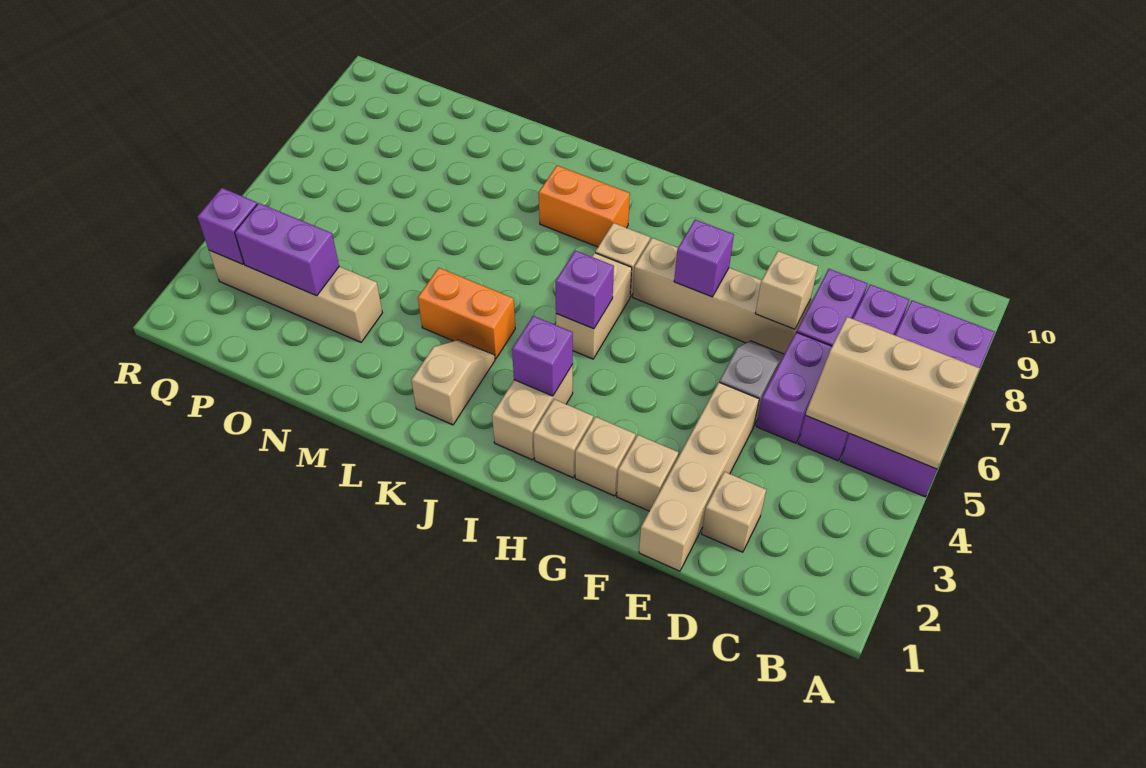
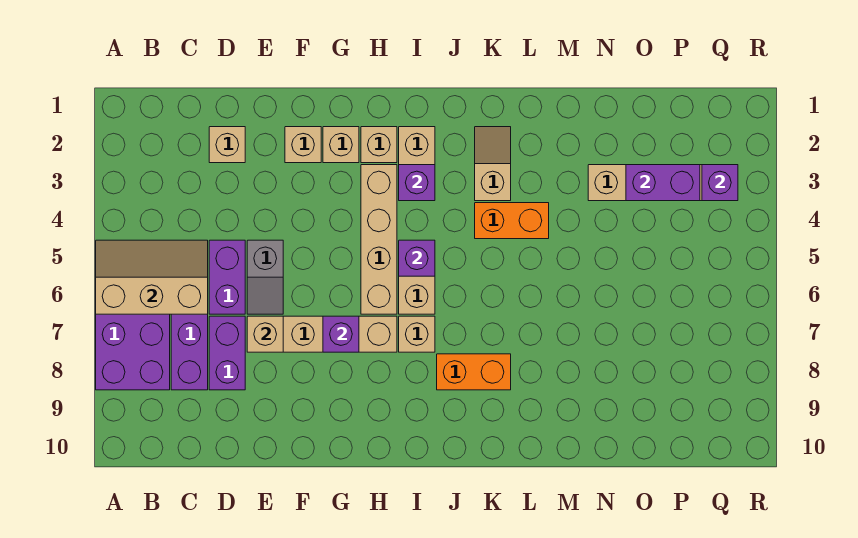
tan brick E1:E4 level 1 -> tan brick H3:H6 level 1
tan slope K2:K3 level 1 top 2 -> tan slope K2:K3 level 1 top 3

